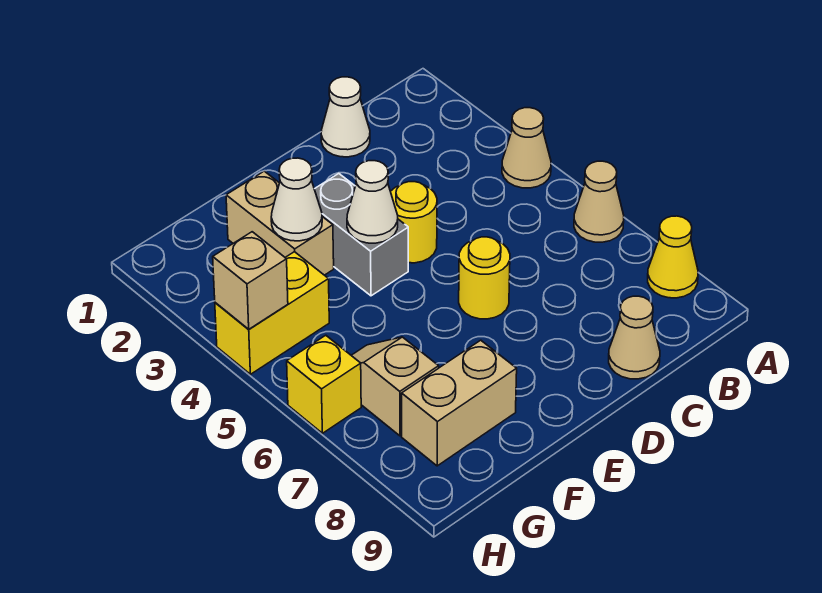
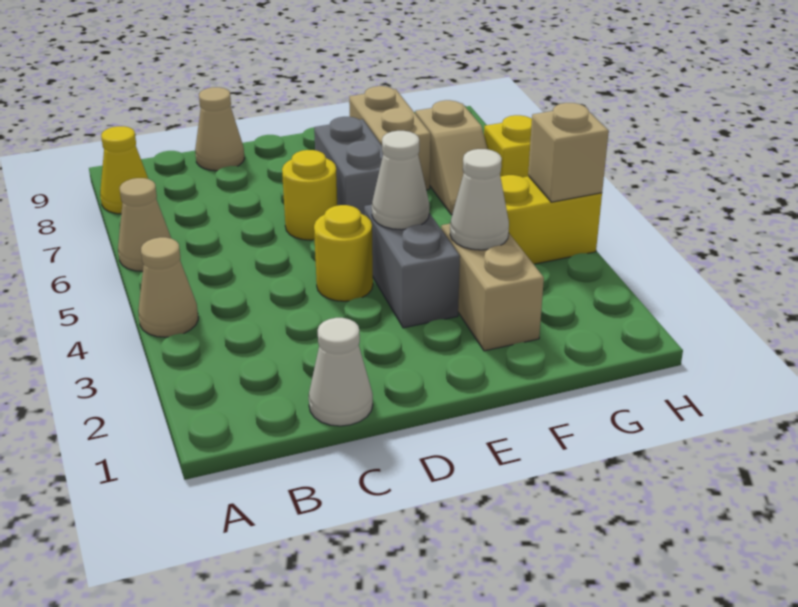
none -> grey brick E6:E7 level 1
tan brick F8:G8 level 1 -> tan brick F7:F8 level 1

